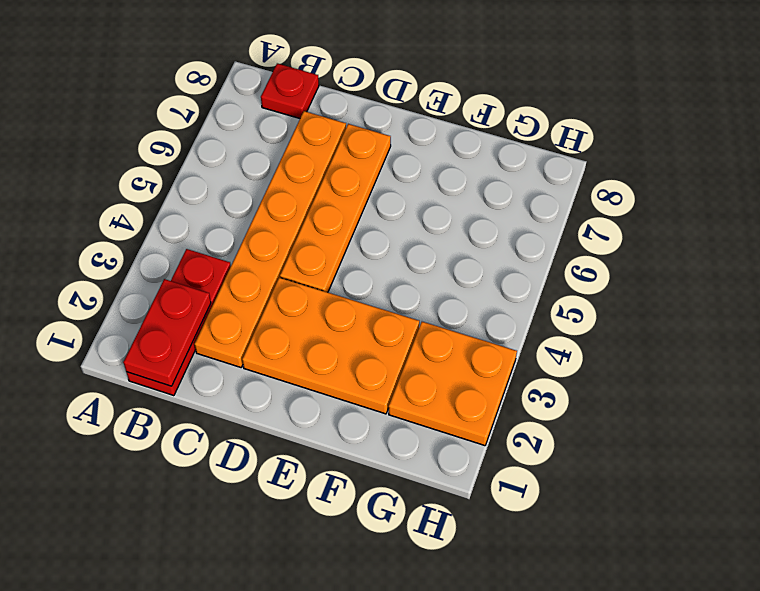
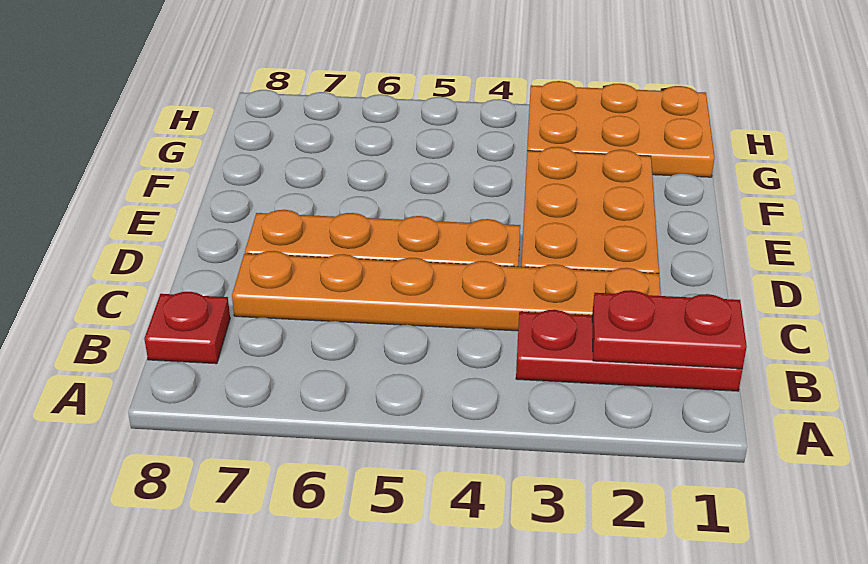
orange plate G2:H3 level 1 -> orange plate G1:H3 level 1

